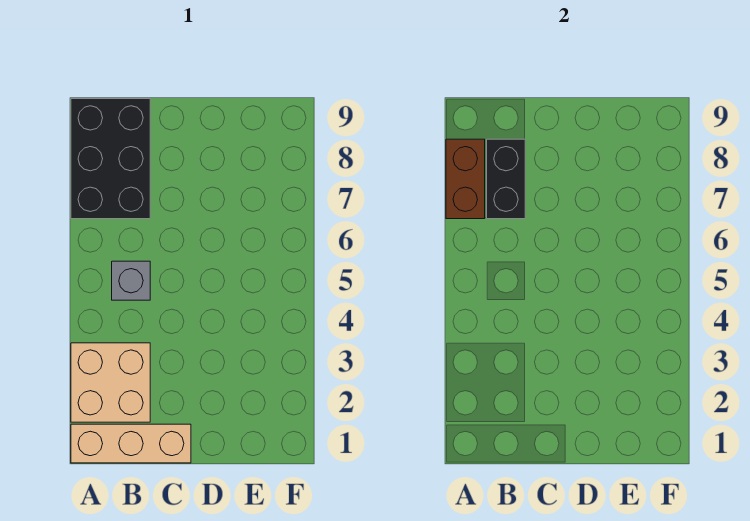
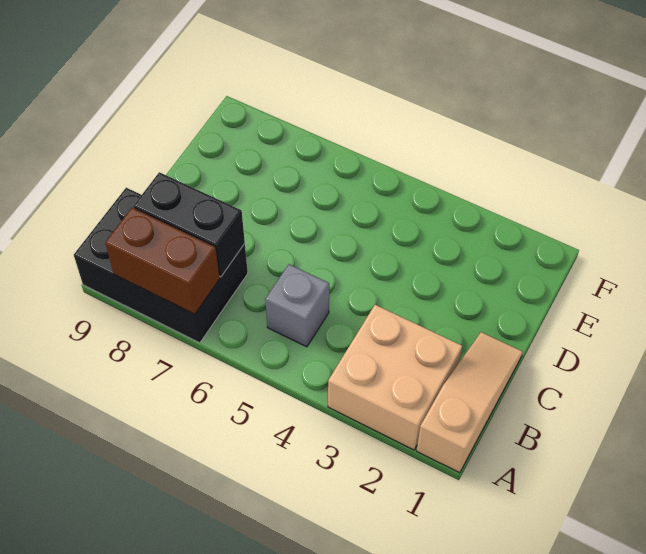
tan brick A1:C1 level 1 -> tan slope A1:C1 level 1 top A

